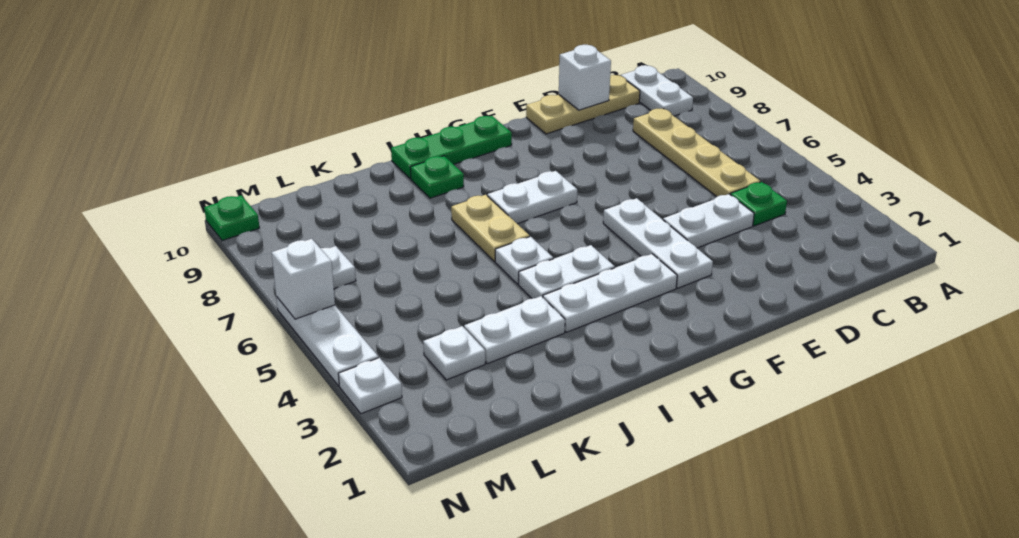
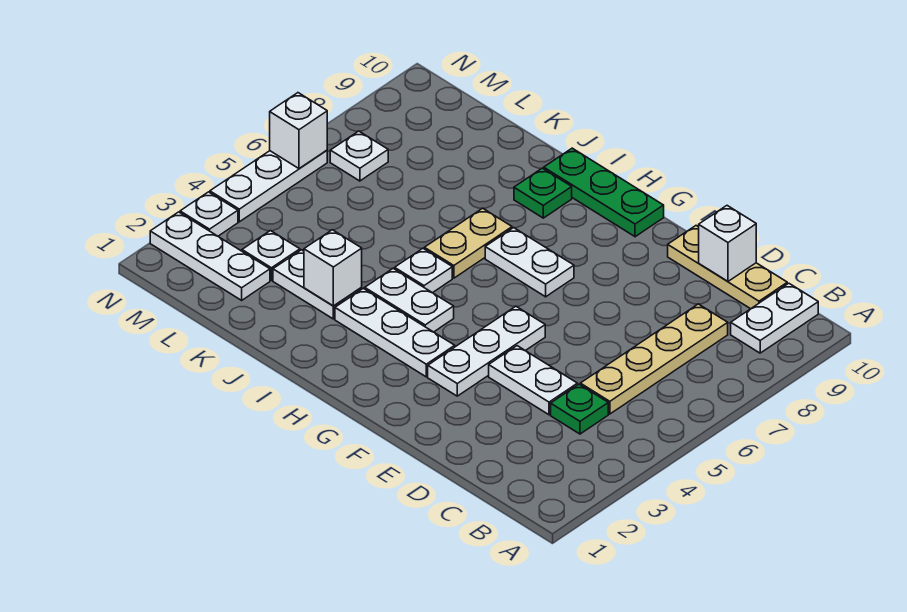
none -> white brick J3 level 2
none -> white plate L2:N2 level 1
green plate N10 level 1 -> none

